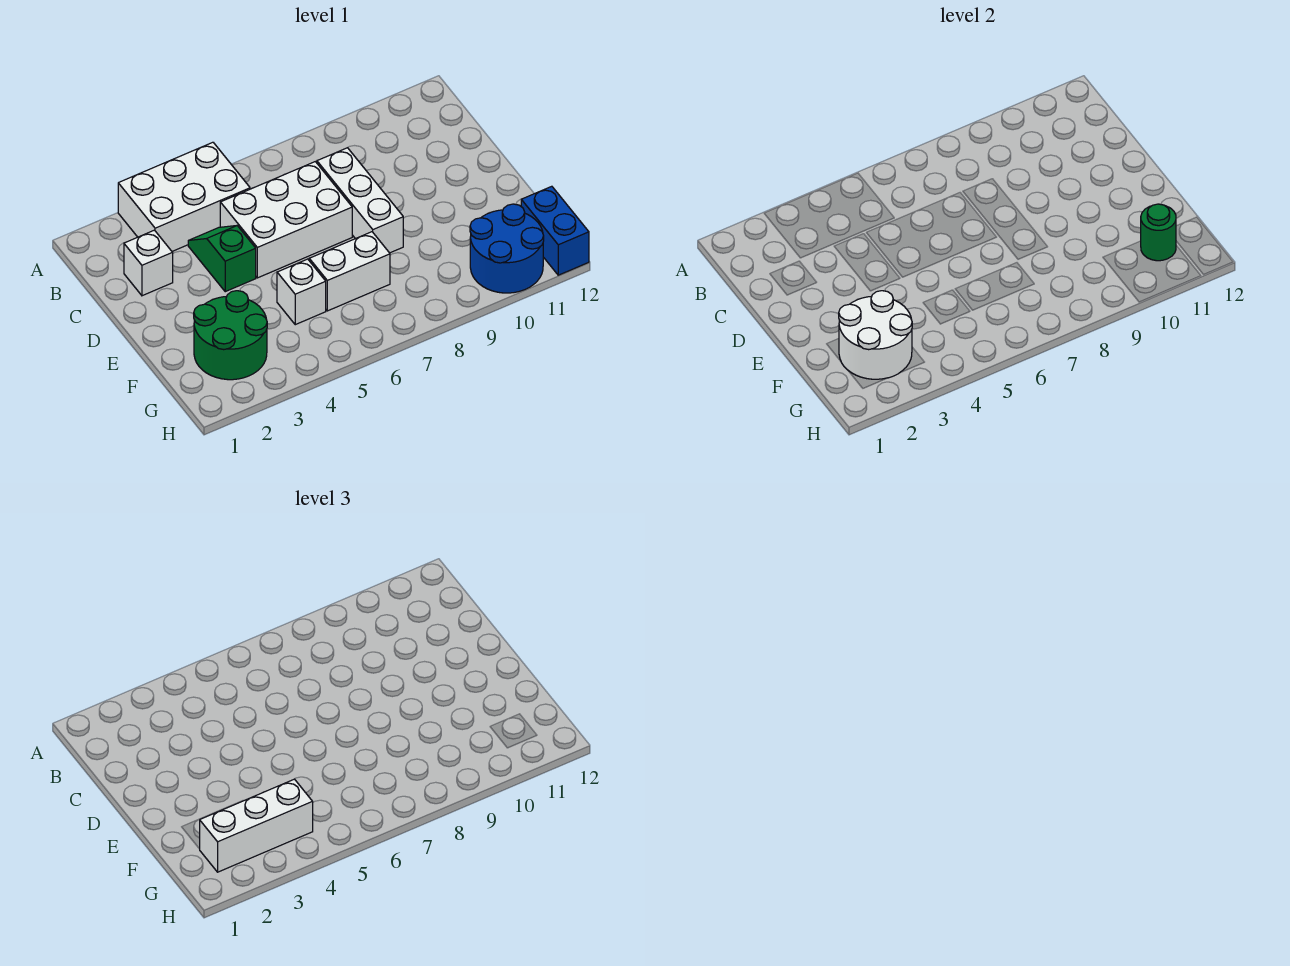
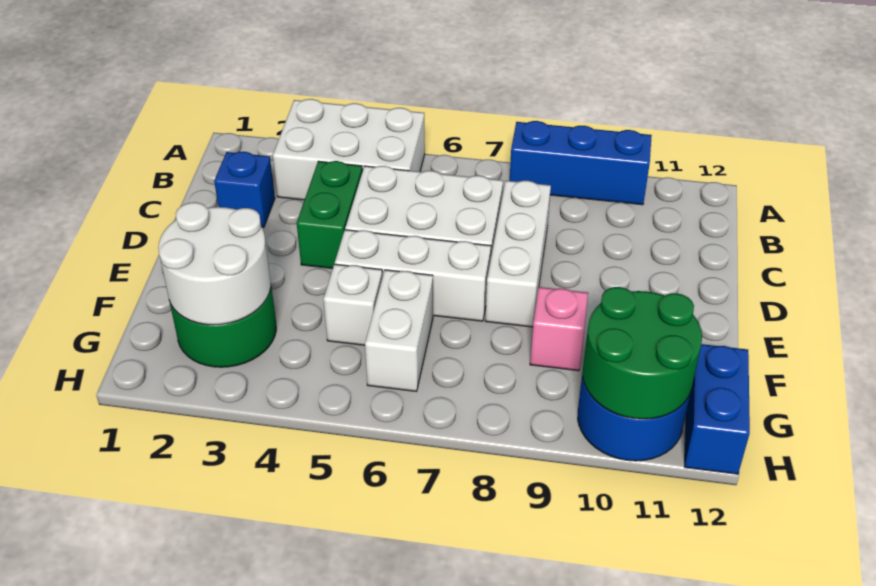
none -> blue brick A8:A10 level 1
white brick C2 level 1 -> blue brick C2 level 1
green slope C4:D4 level 1 top D -> green brick C4:D4 level 1
white brick F6:F7 level 1 -> white brick F6:G6 level 1
none -> pink brick F9 level 1
white brick G2:G4 level 3 -> white brick E5:E7 level 1
green round brick G11 level 2 -> green round brick G10:H11 level 2

